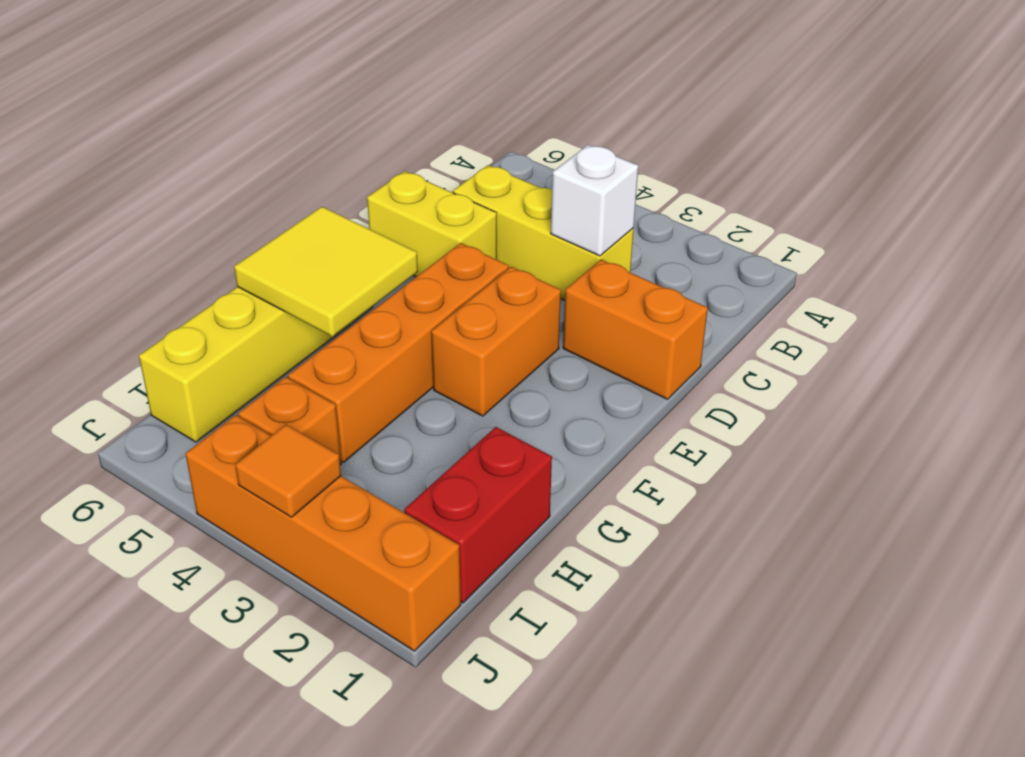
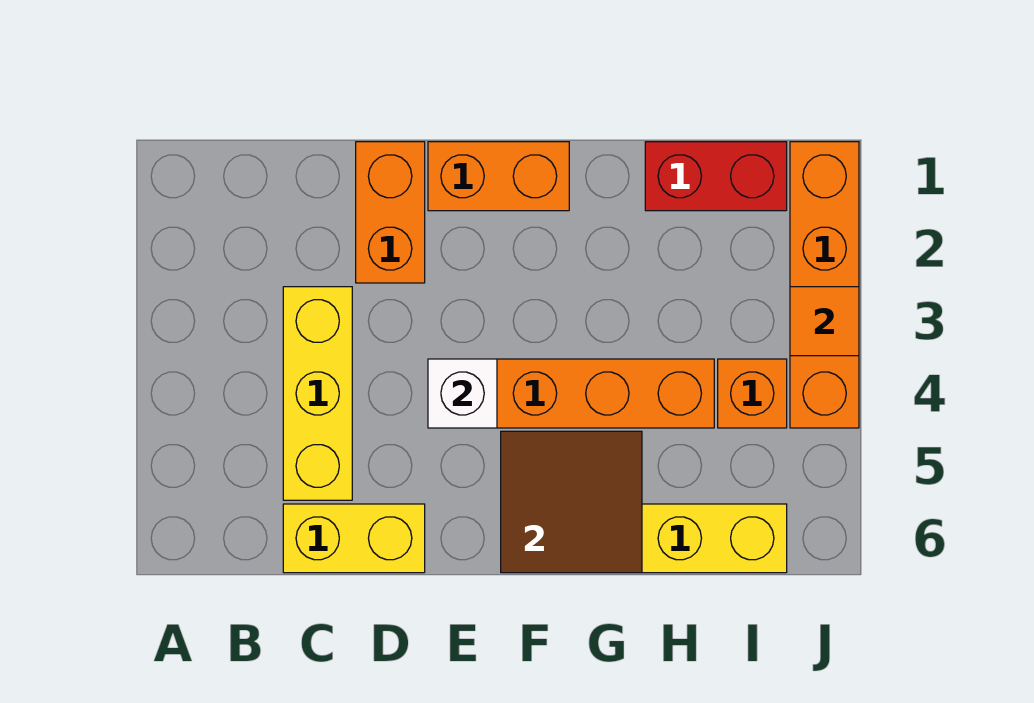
white brick C3 level 2 -> white brick E4 level 2
yellow brick D5:D6 level 1 -> yellow brick C6:D6 level 1
orange brick E3:F3 level 1 -> orange brick E1:F1 level 1
yellow tile F5:G6 level 2 -> brown tile F5:G6 level 2

